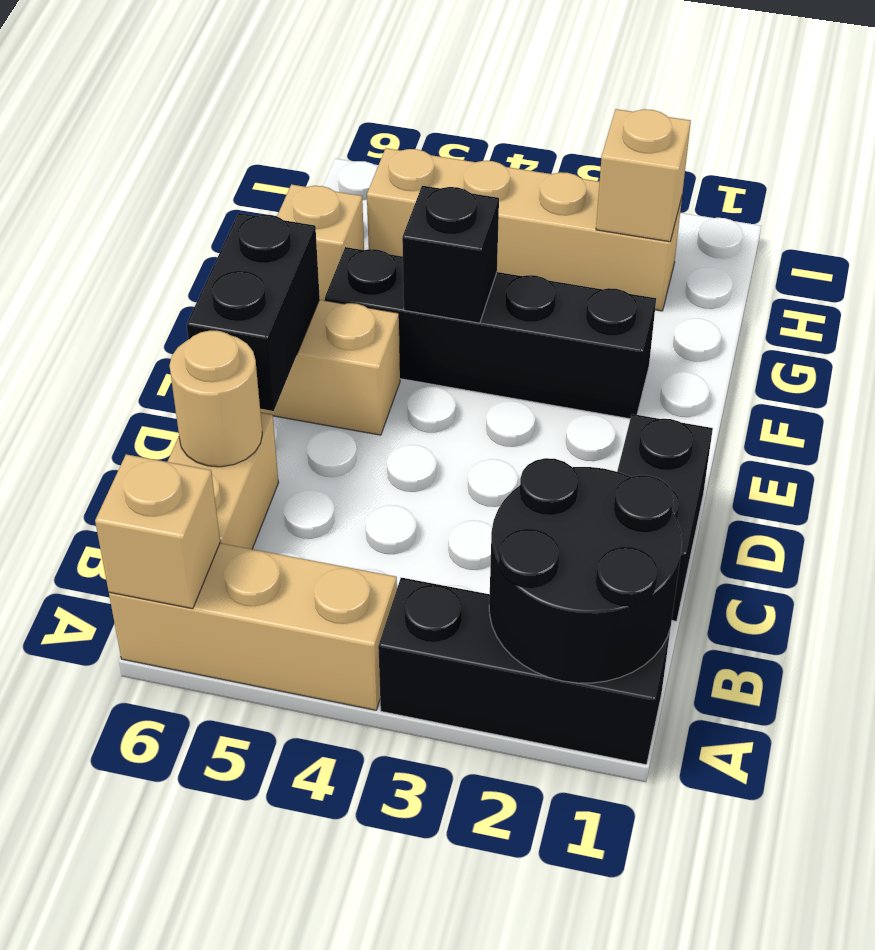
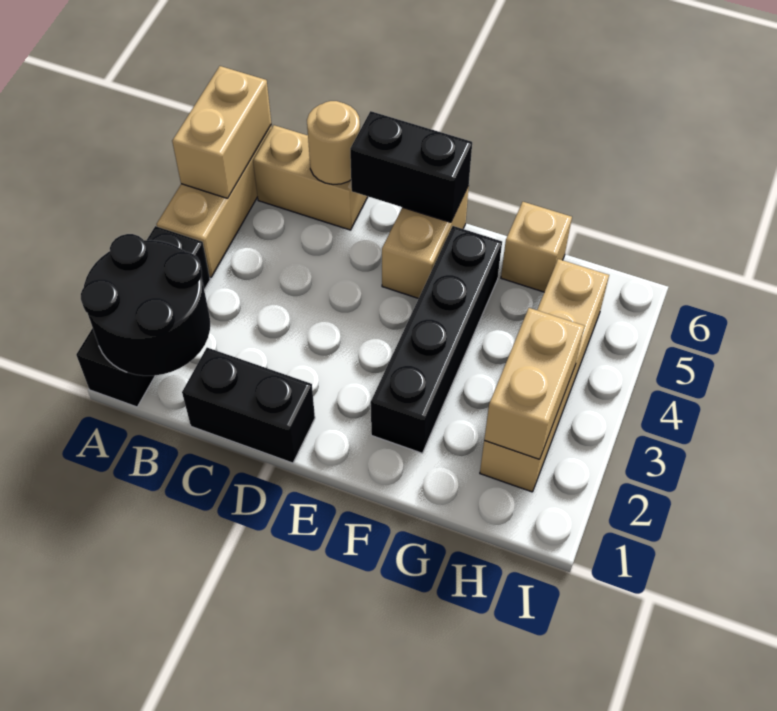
tan brick A6 level 2 -> tan brick A5:A6 level 2
black brick F4 level 2 -> none
tan brick H2 level 2 -> tan brick H2:H3 level 2

